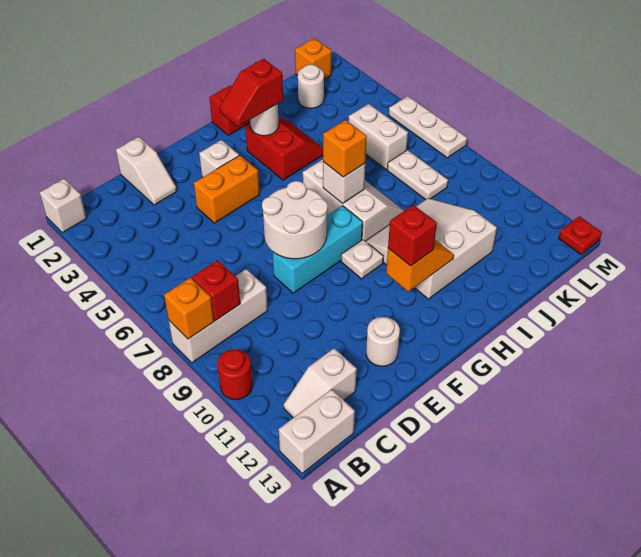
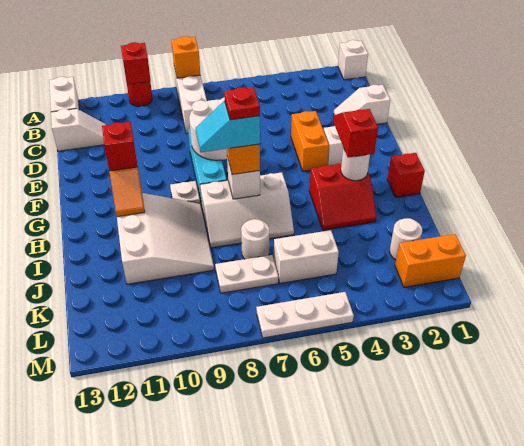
red brick B8 level 2 -> red brick A10 level 2
white slope B12:C12 level 1 top C -> white slope C12:C13 level 1 top 13
white round brick E12 level 1 -> white round brick J7 level 1
none -> cyan slope H7:H8 level 4 top 7
orange brick L1 level 1 -> orange brick L1:L2 level 1
red plate M13 level 1 -> red plate H7 level 5

